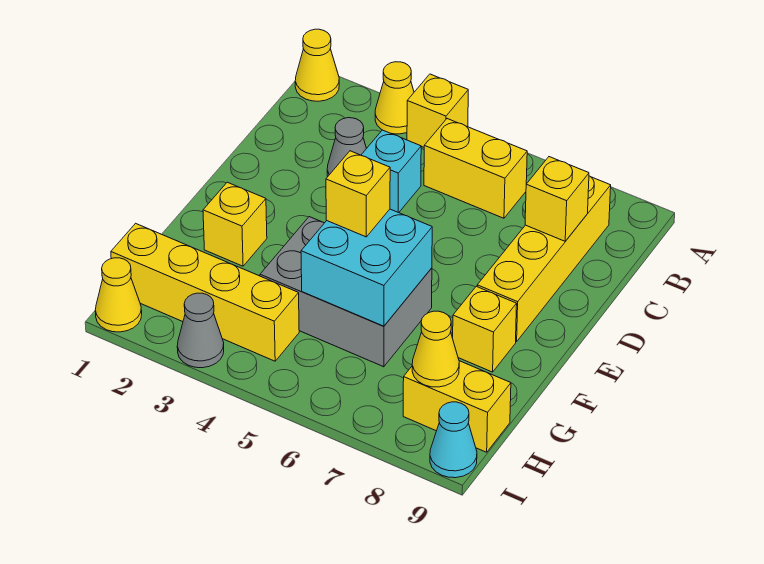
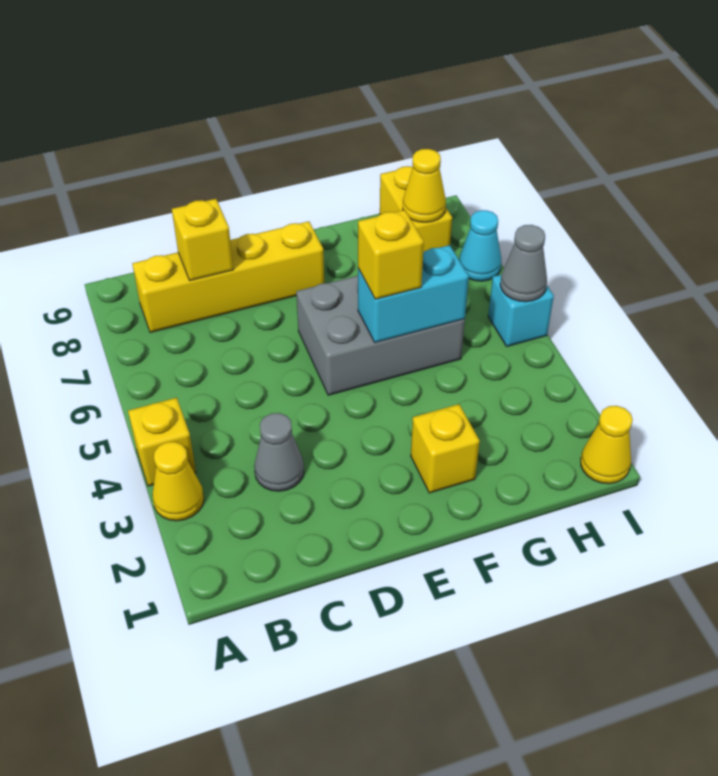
yellow cone A1 level 1 -> none
yellow brick B5:B6 level 1 -> none
cyan brick C4 level 1 -> cyan brick I5 level 1
grey brick F4:G6 level 1 -> grey brick E5:G6 level 1
cyan brick F5:G6 level 2 -> cyan brick F5:G5 level 2
yellow brick F8 level 1 -> none
yellow brick H1:H4 level 1 -> none
grey cone I3 level 1 -> grey cone I5 level 2
cyan cone I9 level 1 -> cyan cone I7 level 1

